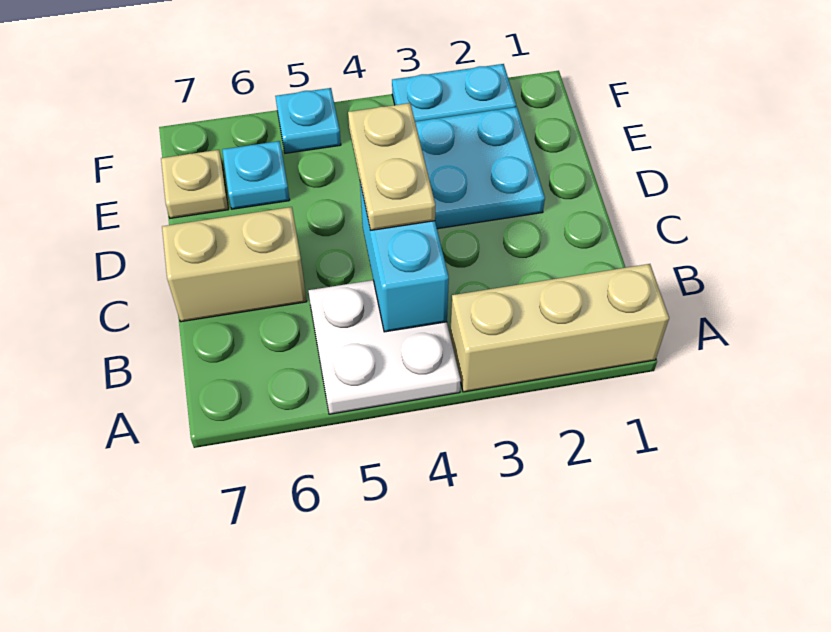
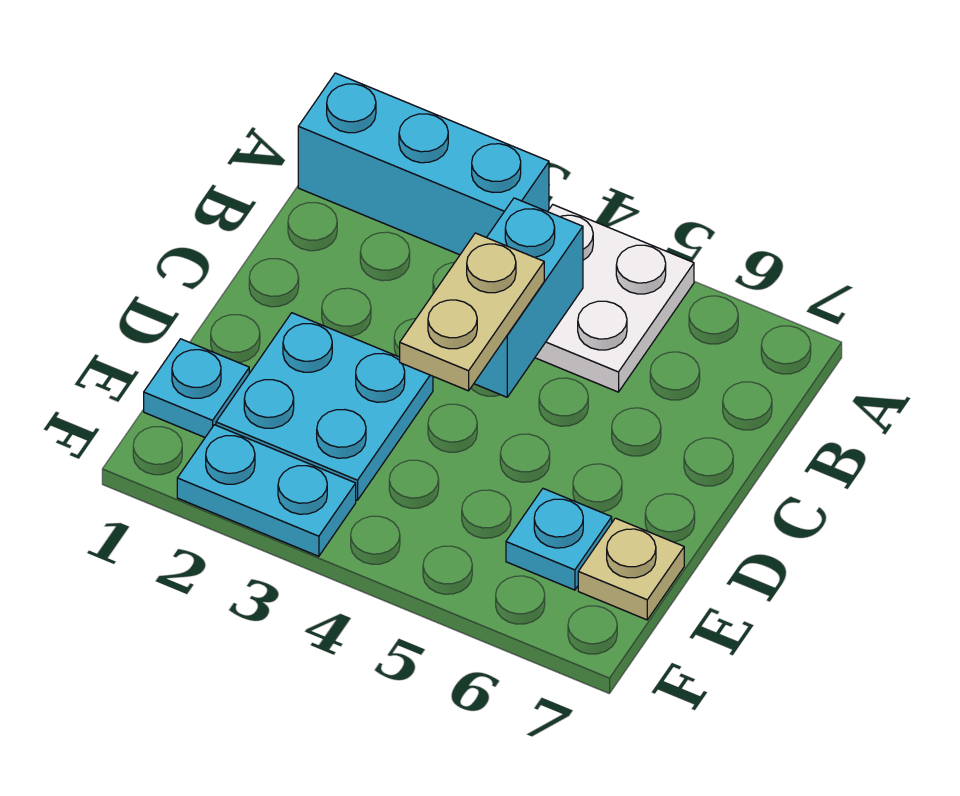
tan brick A1:A3 level 1 -> cyan brick A1:A3 level 1
tan brick C6:C7 level 1 -> none
cyan plate F5 level 1 -> cyan plate E1 level 1

